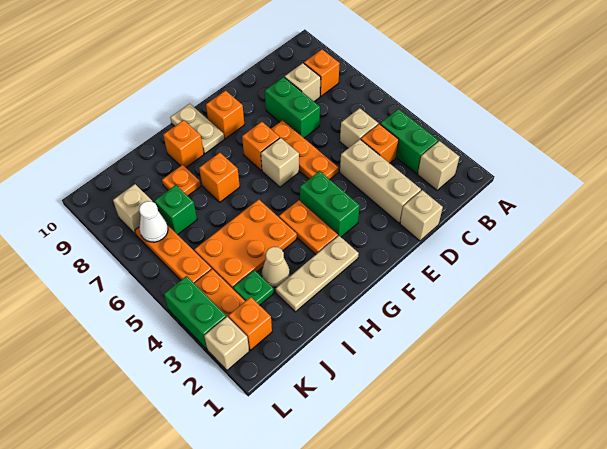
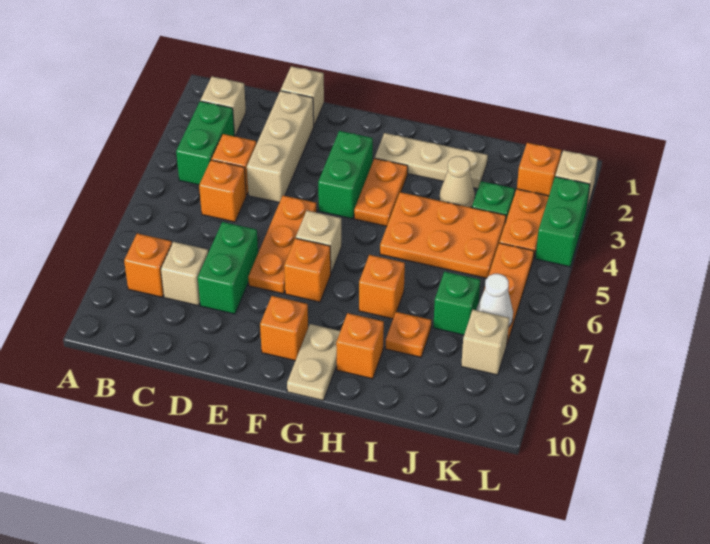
tan brick C5 level 1 -> orange brick C5 level 1

